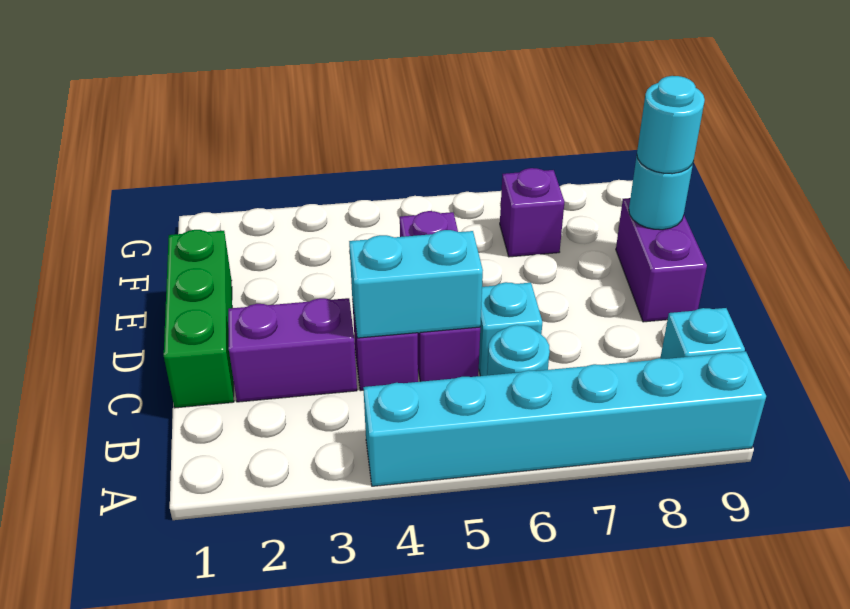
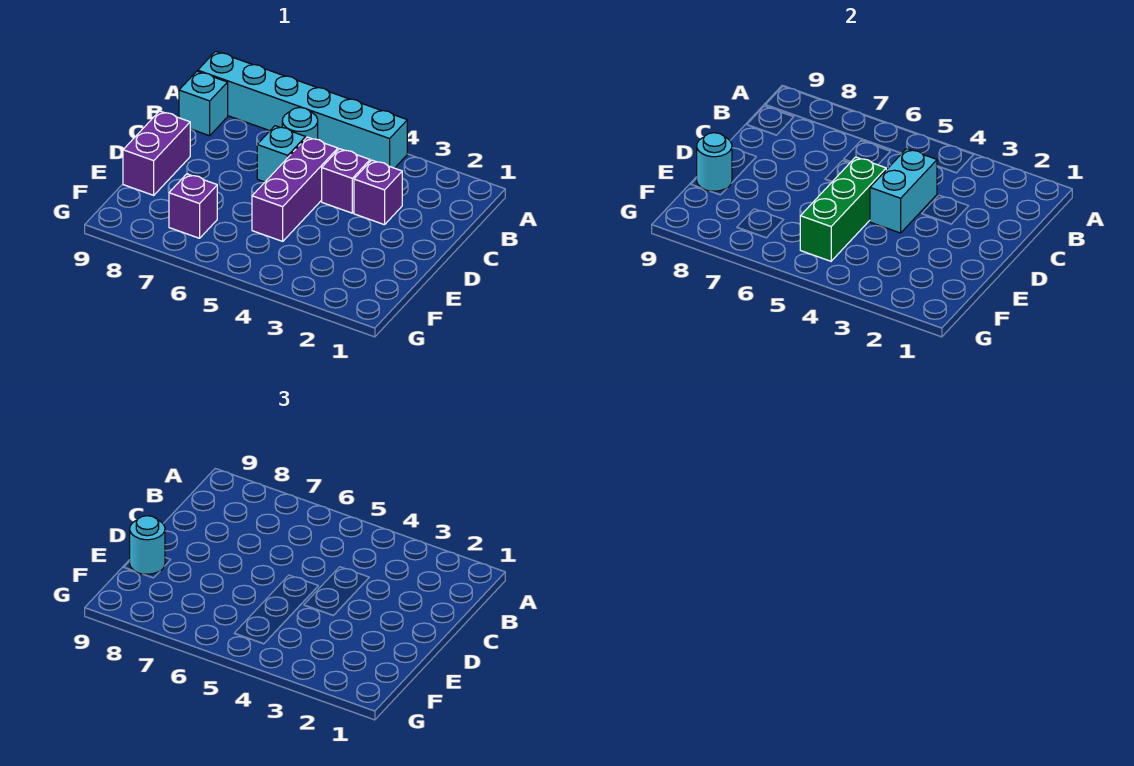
green brick C1:E1 level 1 -> green brick D5:F5 level 2
purple brick C2:C3 level 1 -> purple brick C3 level 1
cyan brick C4:C5 level 2 -> cyan brick C4:D4 level 2

